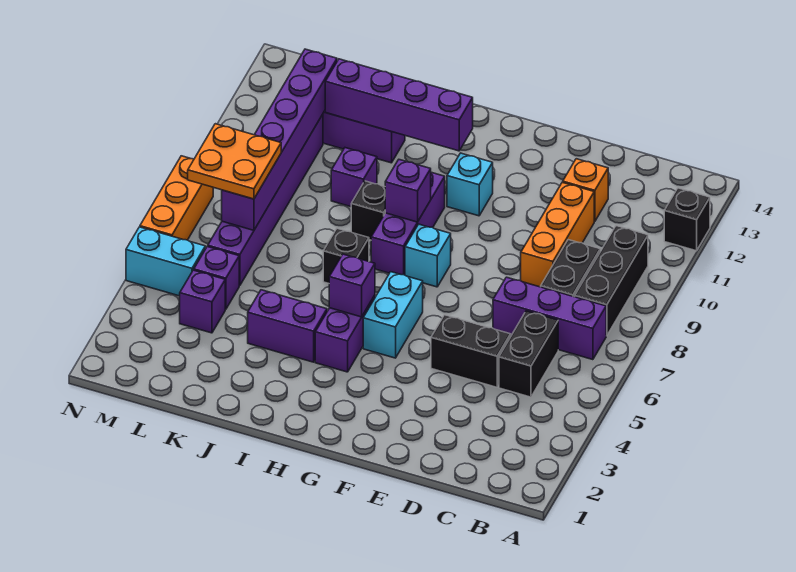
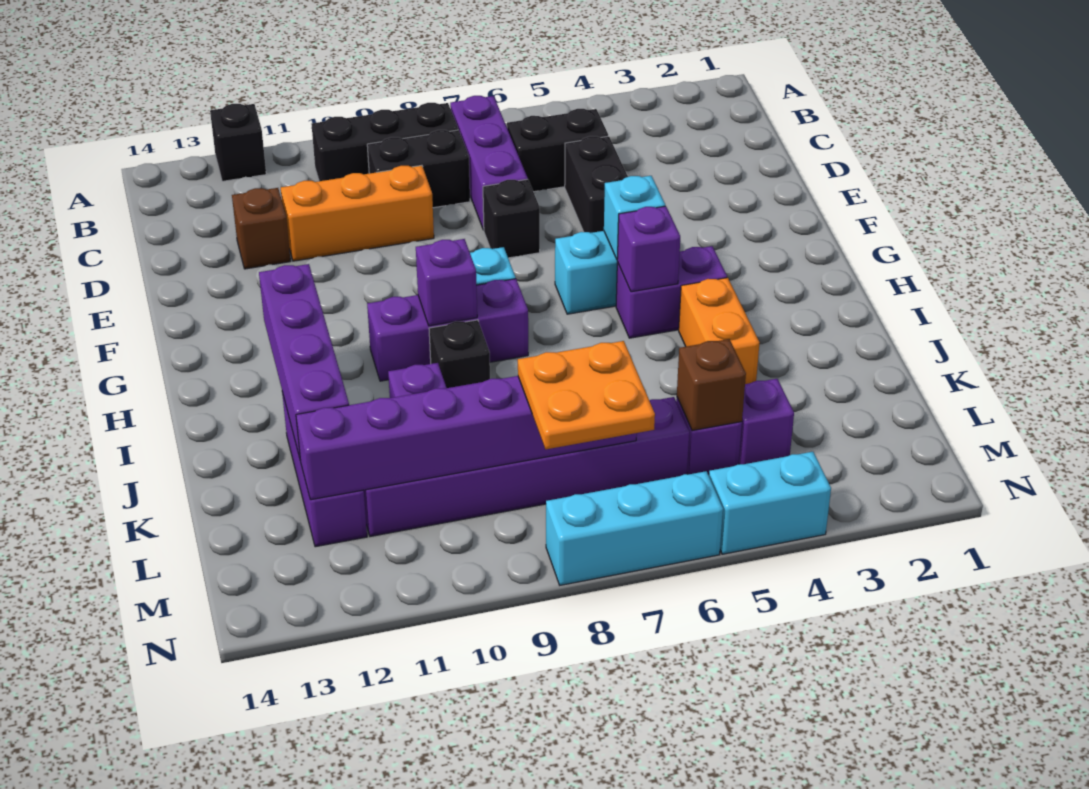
orange brick D12 level 1 -> brown brick D12 level 1
cyan brick G11 level 1 -> cyan brick G5 level 2
purple brick I4:J4 level 1 -> orange brick I4:J4 level 1
black brick I7 level 1 -> black brick E7 level 1
none -> brown brick L5 level 2
cyan brick M5:N5 level 1 -> cyan brick N4:N5 level 1
orange brick N6:N8 level 1 -> cyan brick N6:N8 level 1

